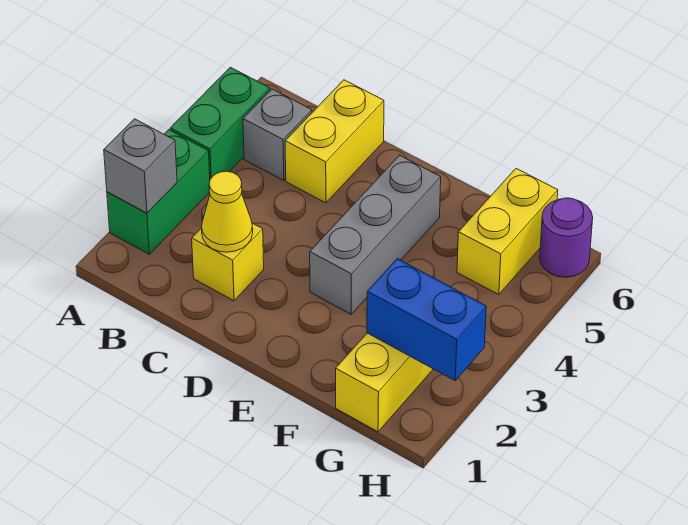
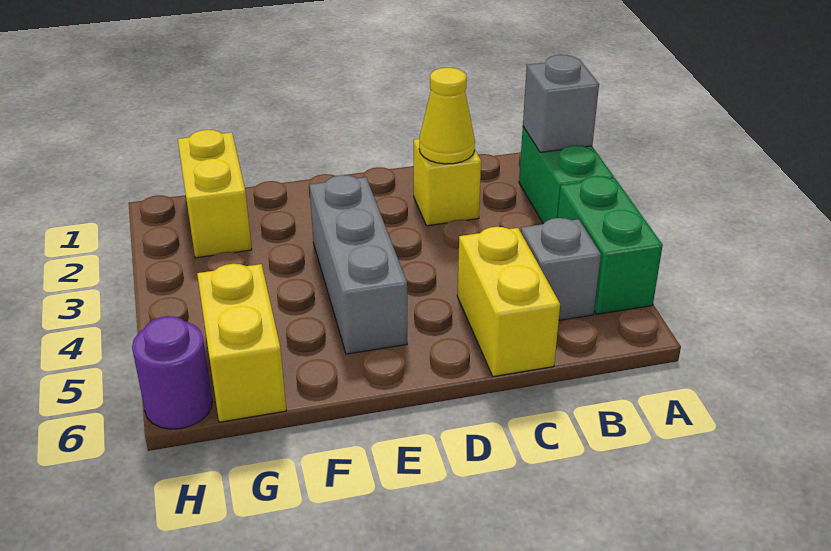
blue brick G2:H2 level 2 -> none

